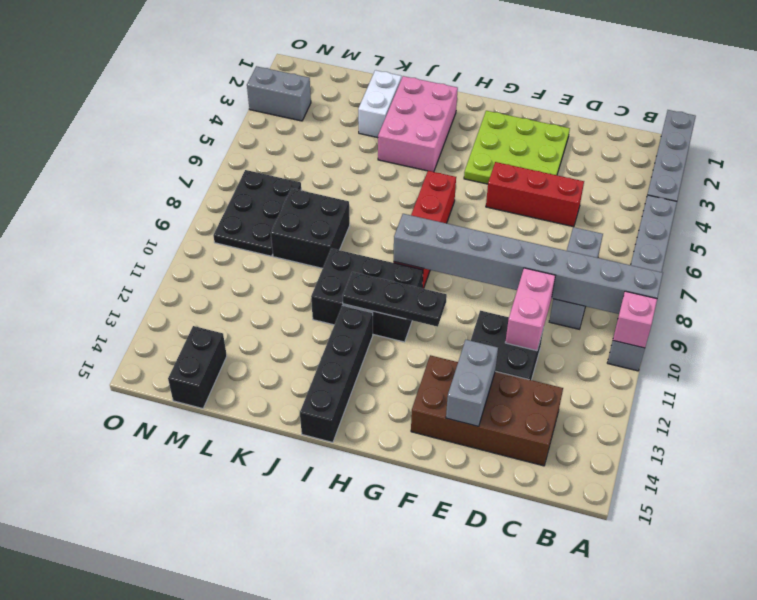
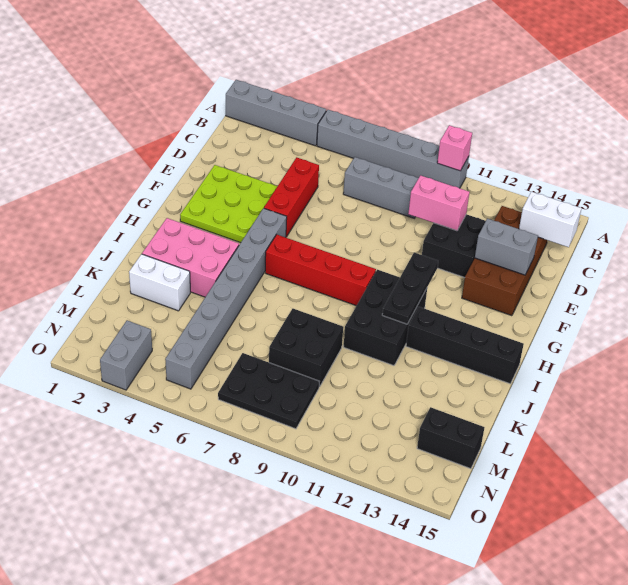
grey brick A9:H9 level 2 -> grey brick G5:N5 level 1
none -> white brick C14:C15 level 2

